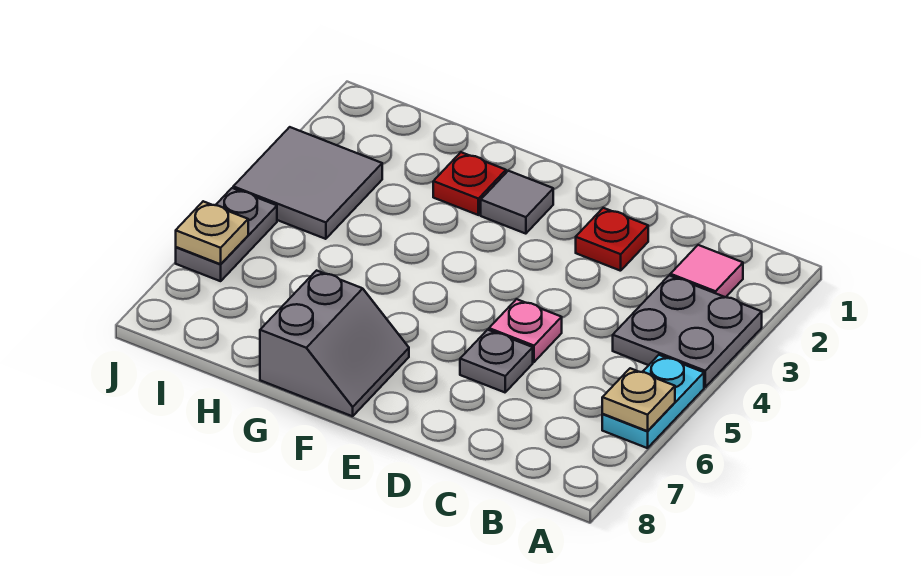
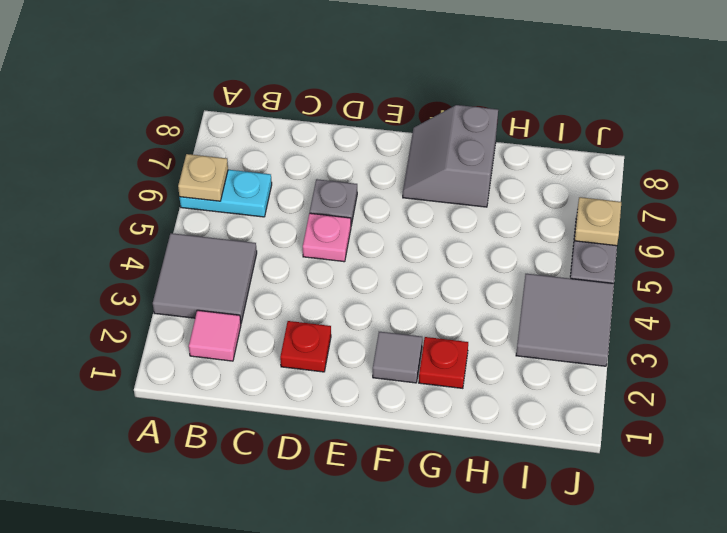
grey plate A3:B4 level 1 -> grey tile A3:B4 level 1
cyan plate A5:A6 level 1 -> cyan plate A6:B6 level 1

